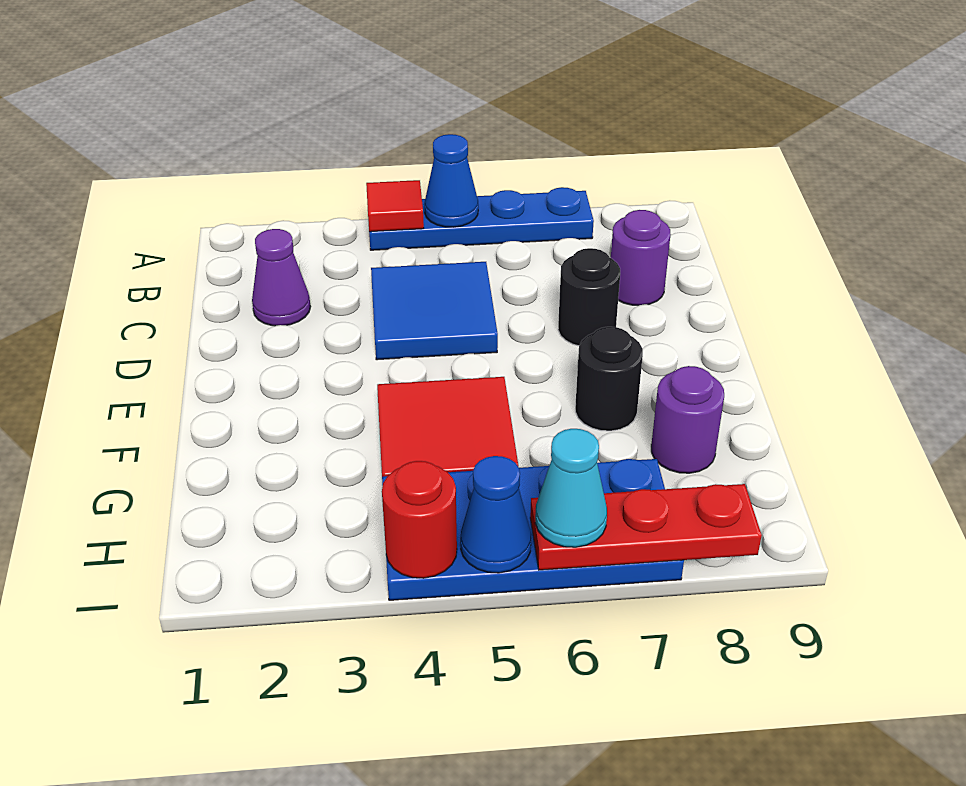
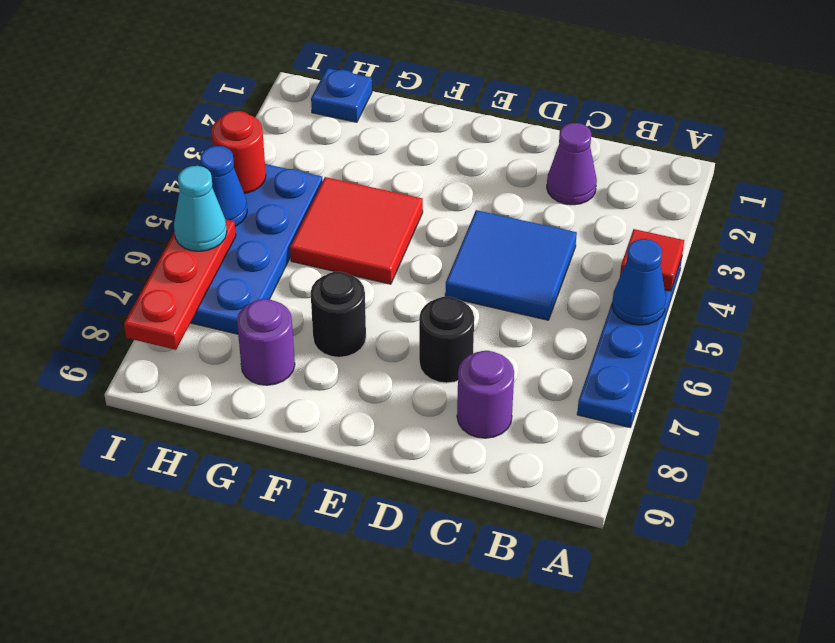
none -> blue plate H1 level 1

